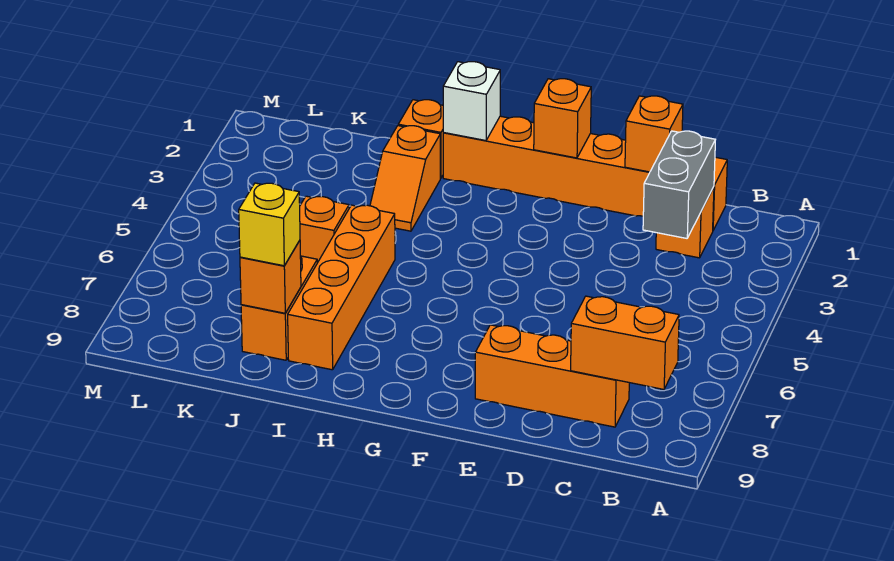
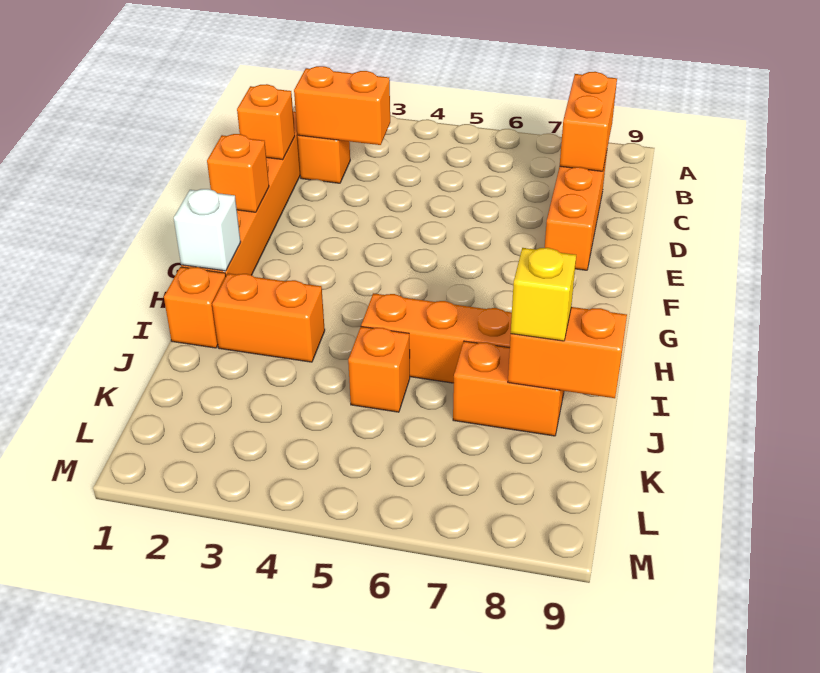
grey brick C2:C3 level 2 -> orange brick C2:C3 level 2
orange slope I2:I3 level 1 top 2 -> orange brick I2:I3 level 1
orange brick J8 level 2 -> orange brick J8:J9 level 2

